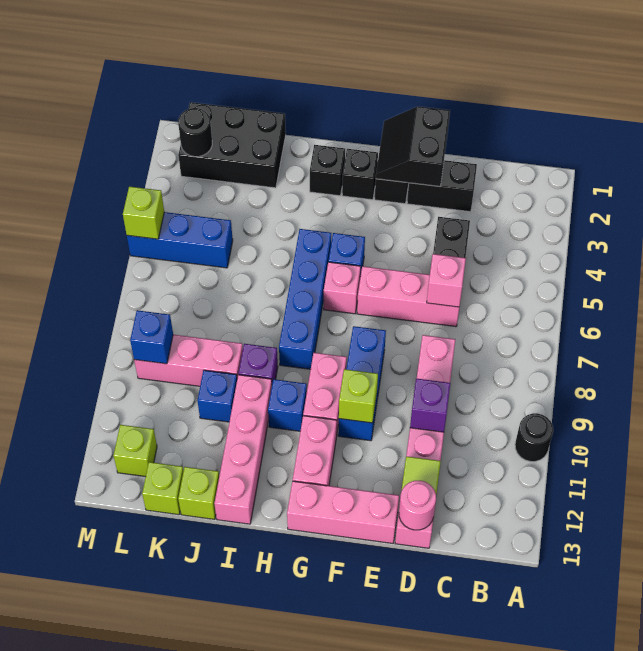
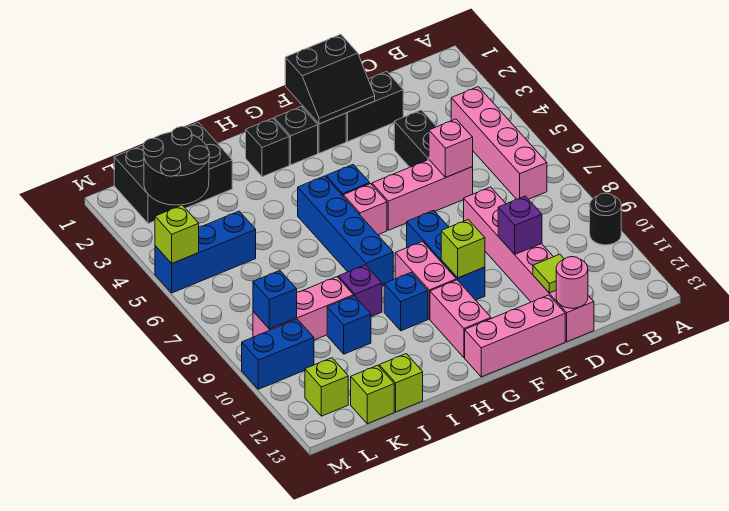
black slope E1:F2 level 2 top E -> black slope E1:F2 level 2 top 1
pink brick I10:I13 level 1 -> pink brick B4:B7 level 1
black round brick L2 level 2 -> black round brick K2:L3 level 2
none -> blue brick L10:M10 level 1

